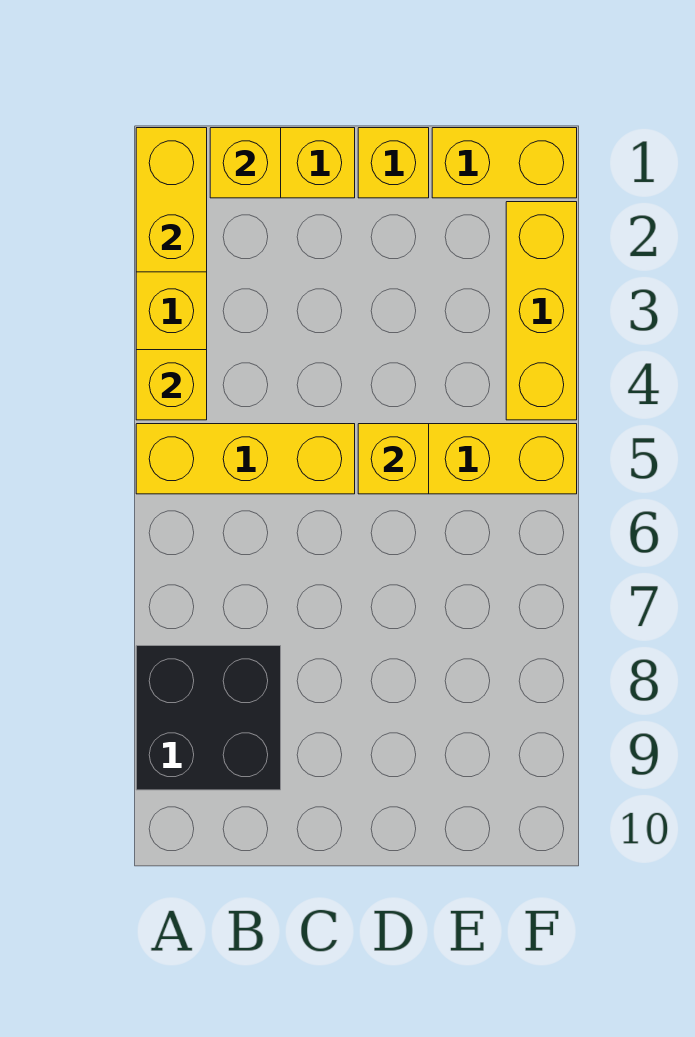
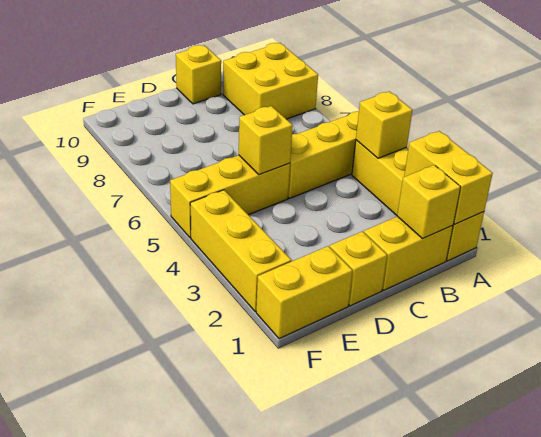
black brick A8:B9 level 1 -> yellow brick A8:B9 level 1
none -> yellow brick C10 level 1

